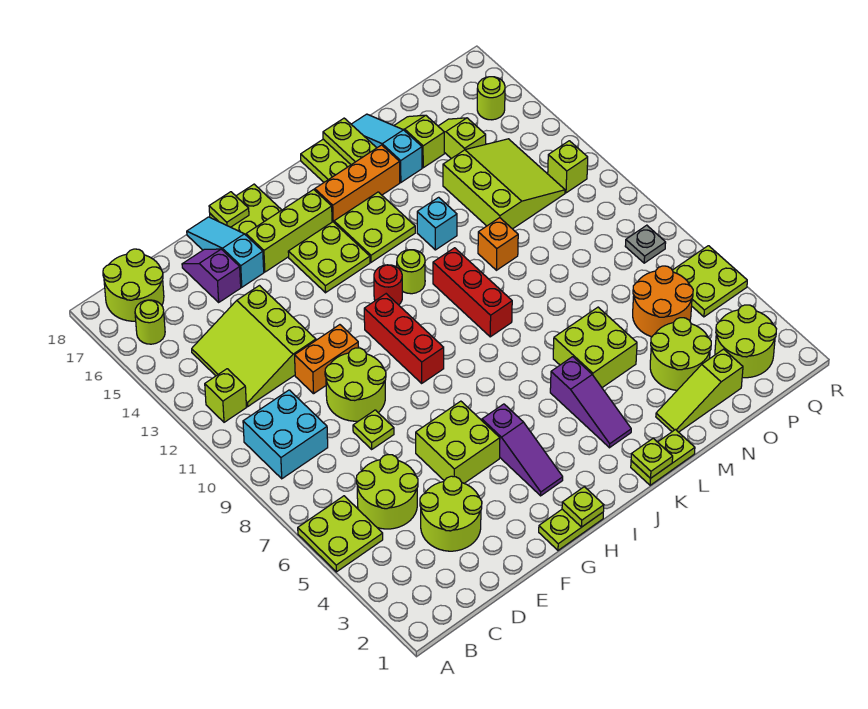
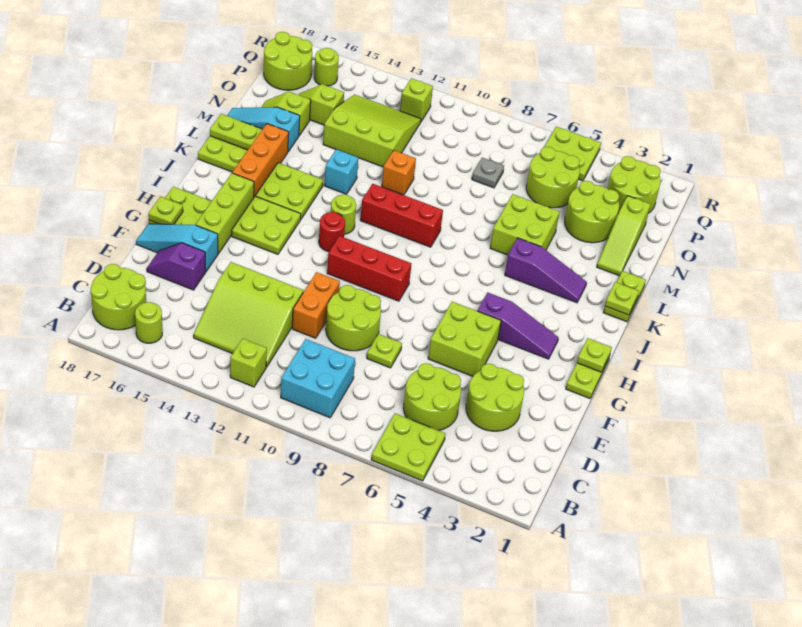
orange round brick O5:P6 level 1 -> lime round brick O5:P6 level 1
none -> lime round brick P17:Q18 level 1
grey plate Q8 level 1 -> grey plate O8 level 1

